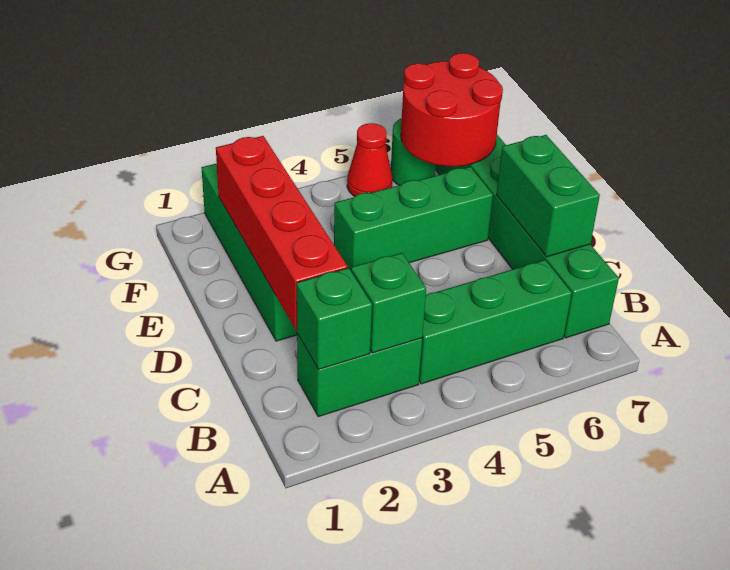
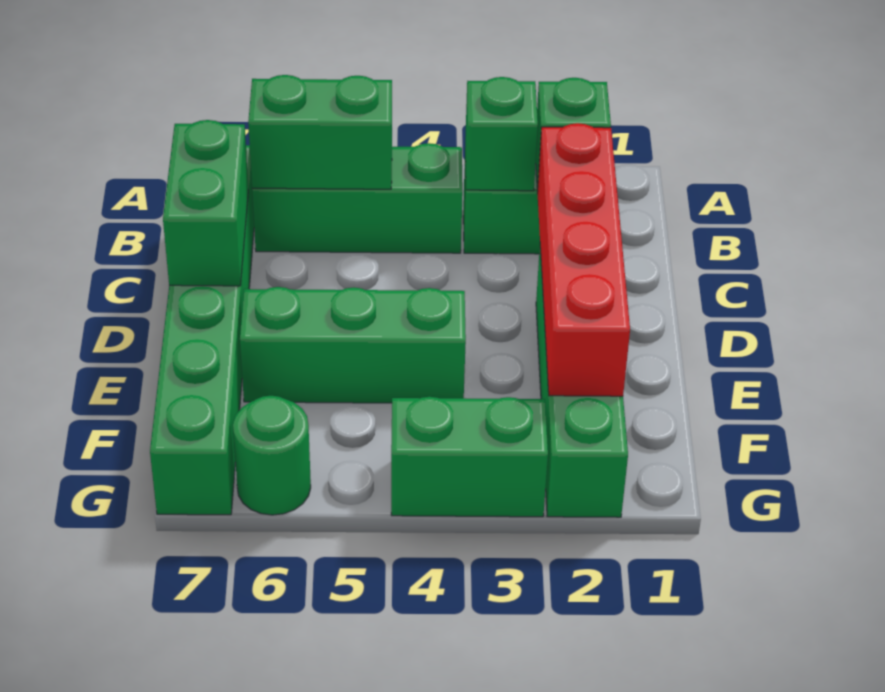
none -> green brick B5:B6 level 2
red round brick F6:G7 level 2 -> none
none -> green brick G3:G4 level 1
red cone G5 level 1 -> none

